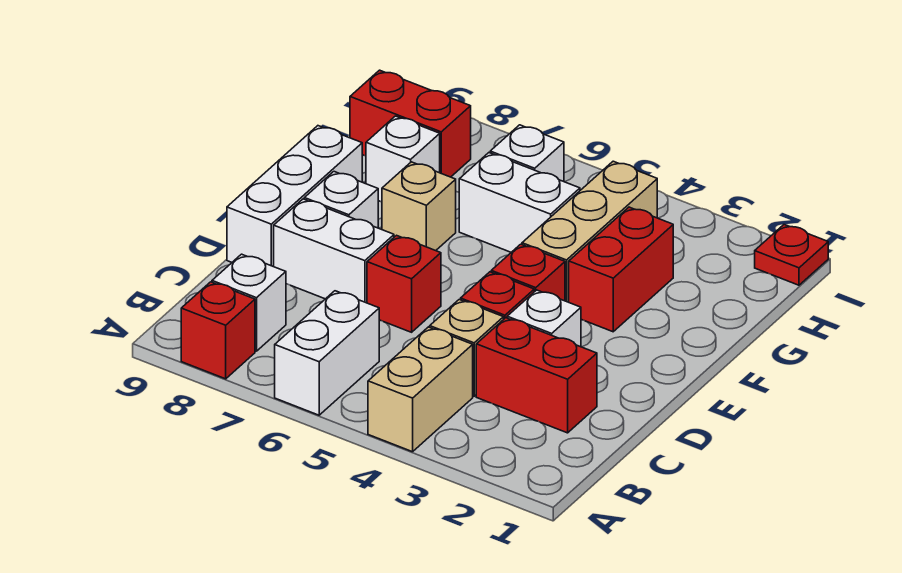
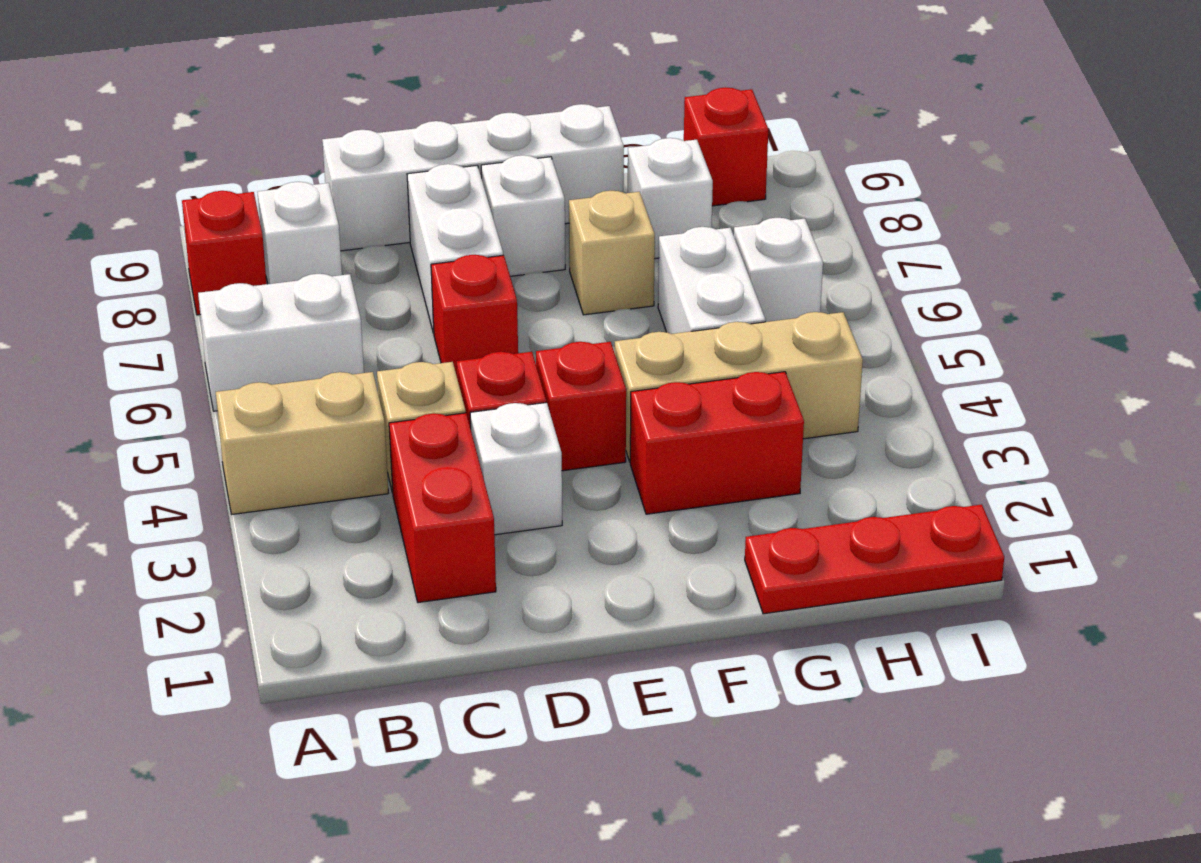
white brick D9:F9 level 1 -> white brick C9:F9 level 1
red brick H8:H9 level 1 -> red brick H9 level 1
red plate I1 level 1 -> red plate G1:I1 level 1

